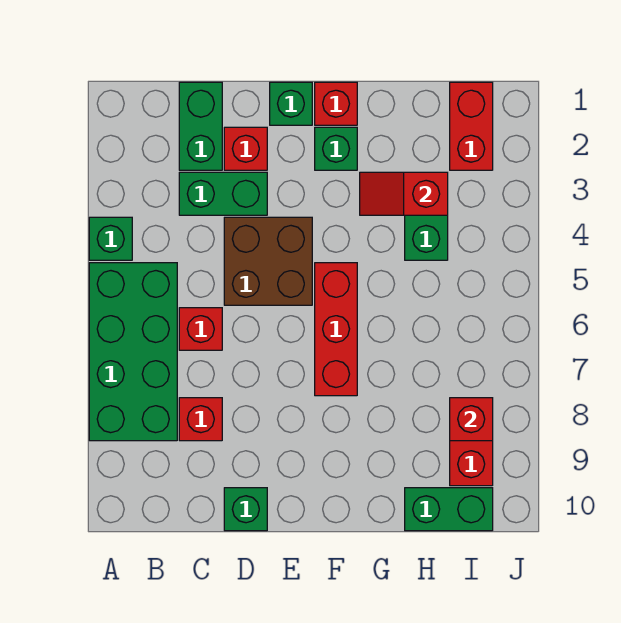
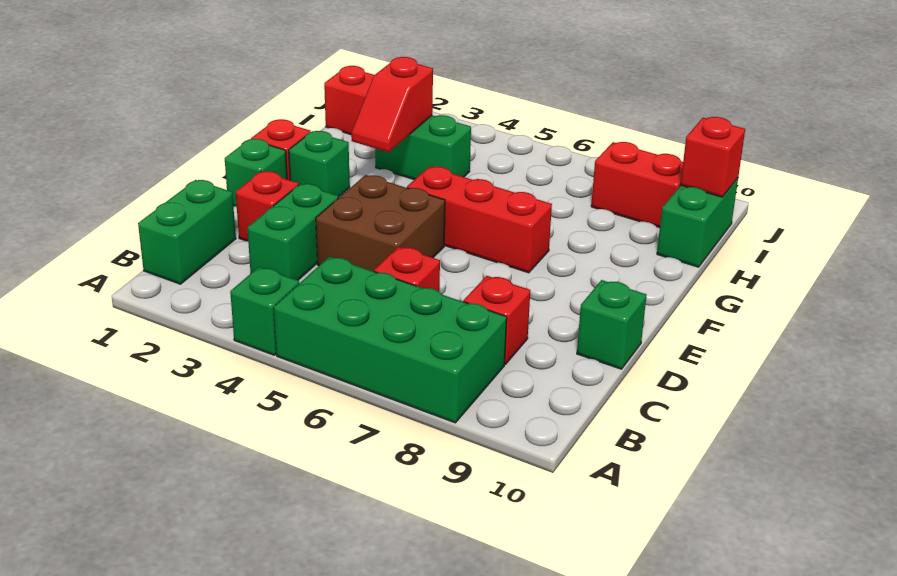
green brick C1:C2 level 1 -> green brick B1:C1 level 1
red brick I8 level 2 -> red brick I10 level 2

